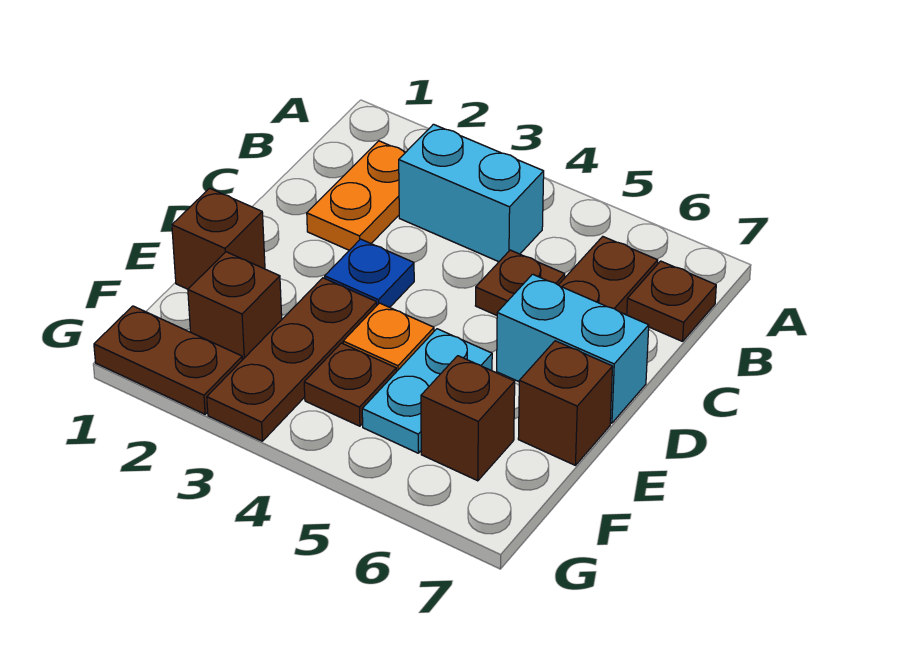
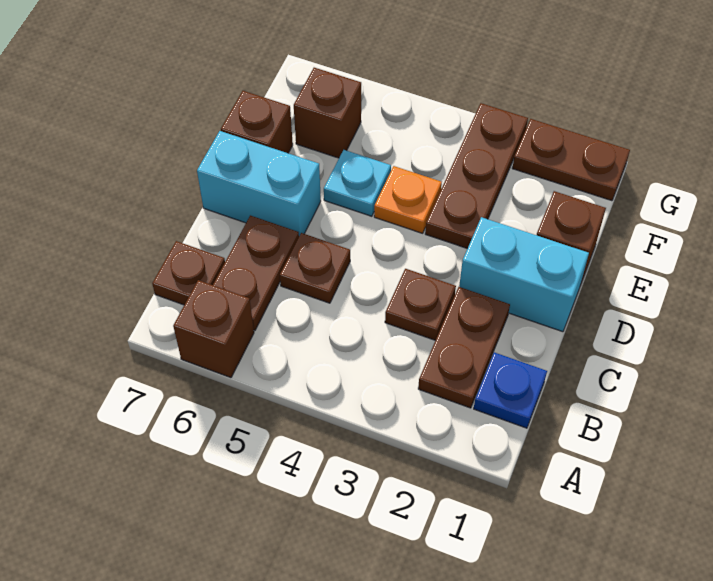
orange plate B2:C2 level 1 -> brown plate B2:C2 level 1
cyan brick B3:B4 level 1 -> cyan brick D1:D2 level 1
blue plate D3 level 1 -> blue plate B1 level 1
cyan plate E5:F5 level 1 -> cyan plate E5 level 1
brown brick F2 level 1 -> brown brick A6 level 1
brown plate F4 level 1 -> brown plate C3 level 1

